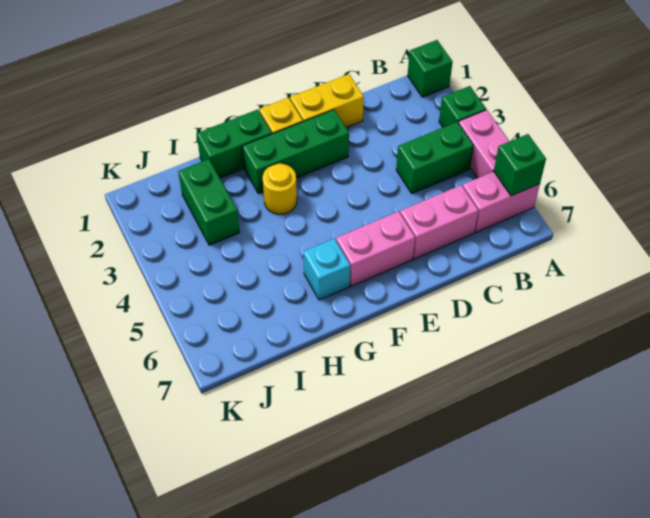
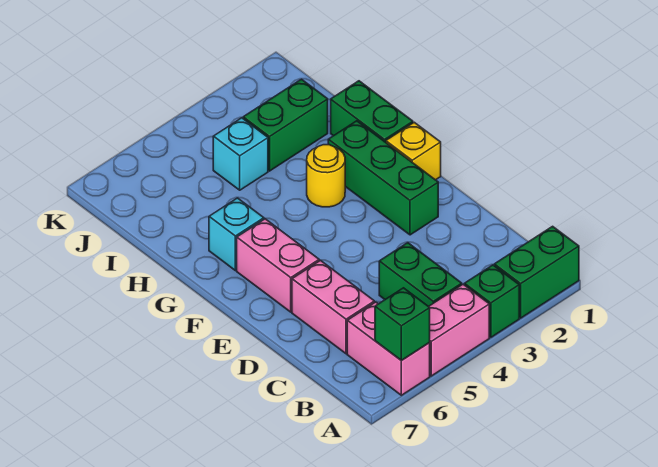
green brick A1 level 1 -> green brick A1:A2 level 1
yellow brick D1:E1 level 1 -> none
none -> cyan brick I4 level 1

